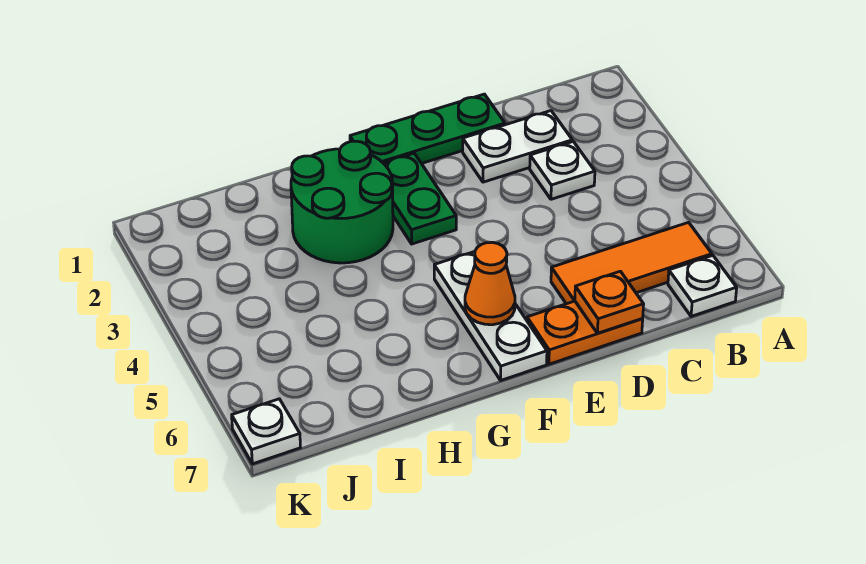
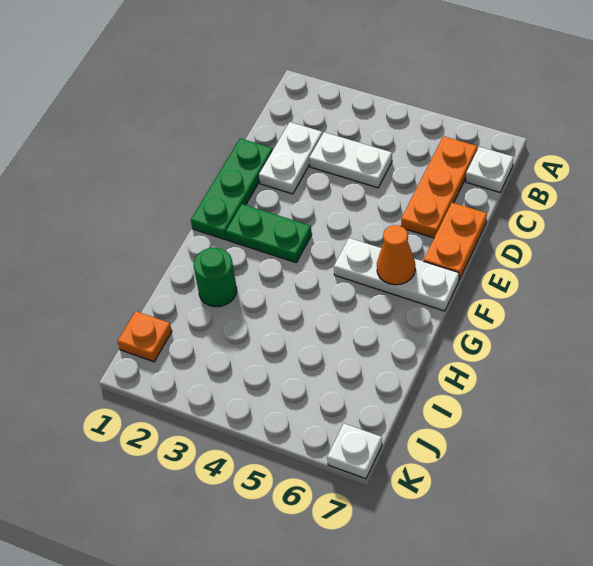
orange tile B6:D6 level 1 -> orange plate B6:D6 level 1
white plate C3 level 1 -> white plate C3:C4 level 1
orange plate D7 level 2 -> orange plate J1 level 1
green round brick G2:H3 level 1 -> green round brick H2 level 1

